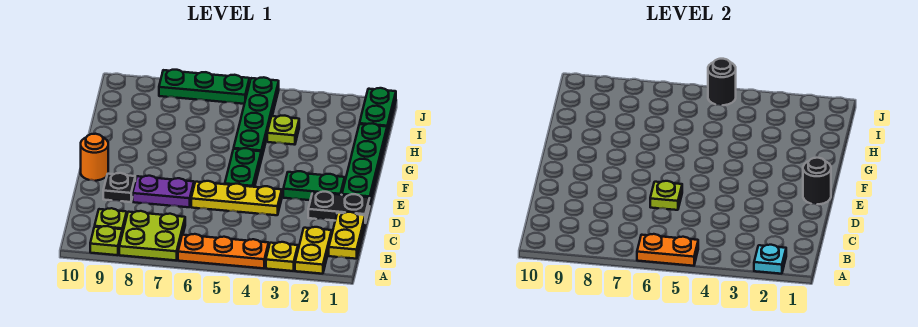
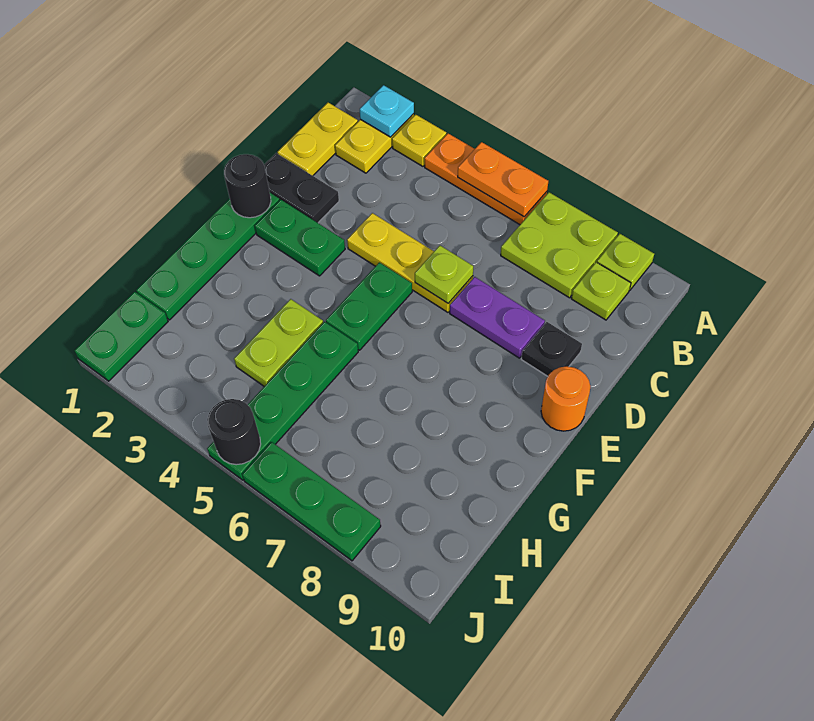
lime plate H4 level 1 -> lime plate G4:H4 level 1

